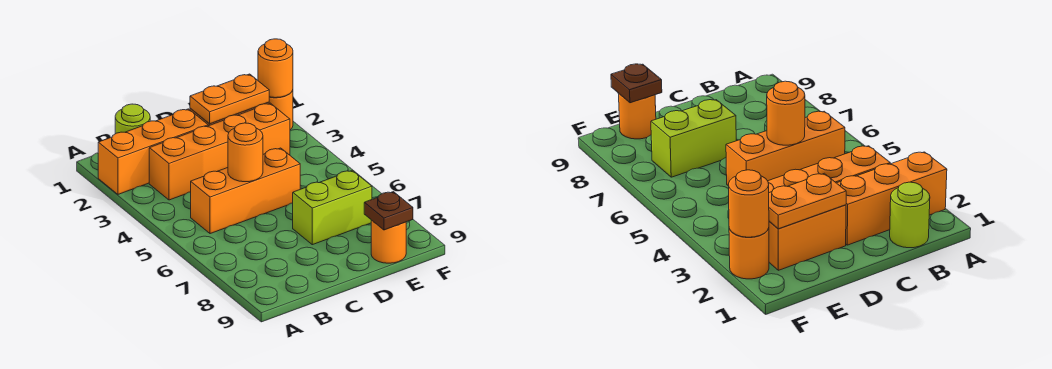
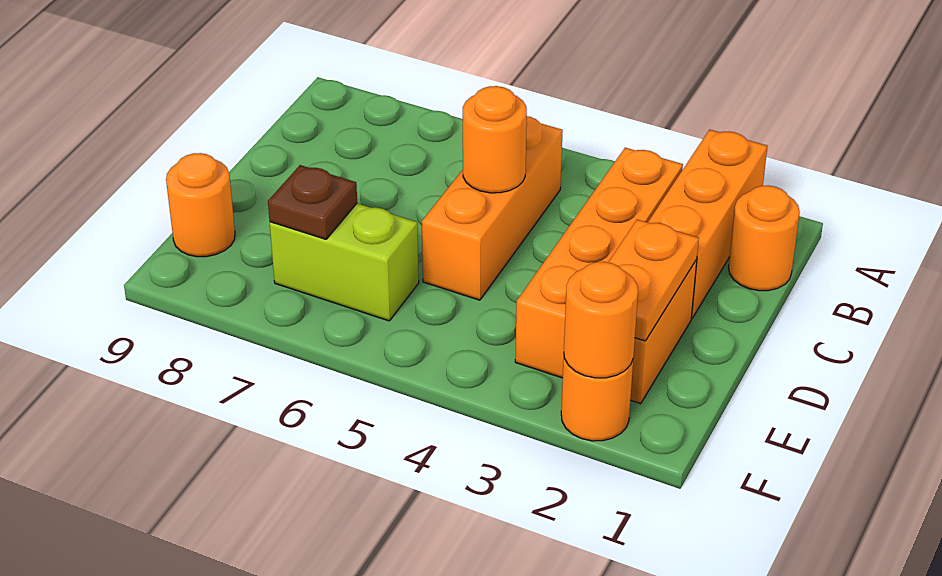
lime round brick B1 level 1 -> orange round brick B1 level 1
lime brick D7:E7 level 1 -> lime brick E6:E7 level 1
brown plate E9 level 2 -> brown plate E7 level 2

